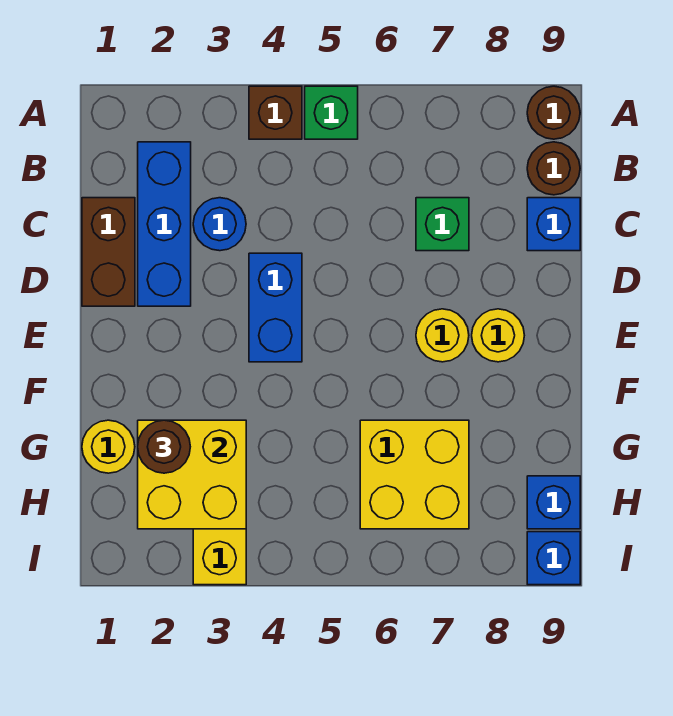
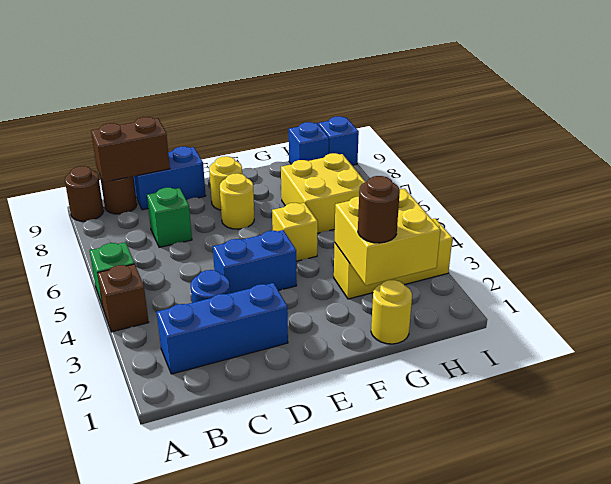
brown brick C1:D1 level 1 -> brown brick B9:C9 level 2
blue brick C9 level 1 -> blue brick C9:D9 level 1
none -> yellow brick F5 level 1

